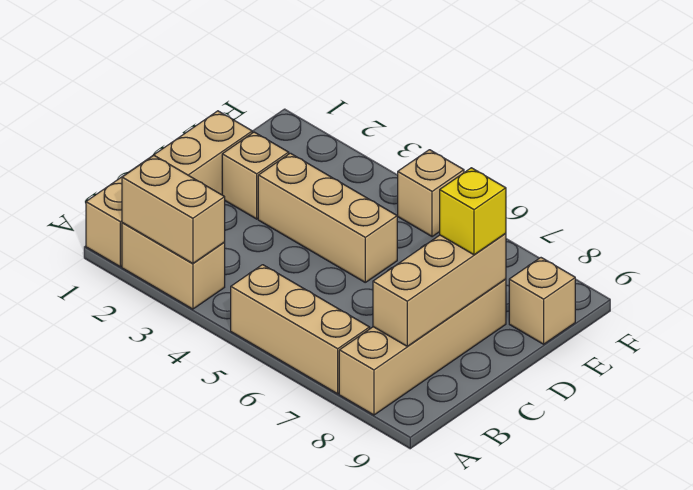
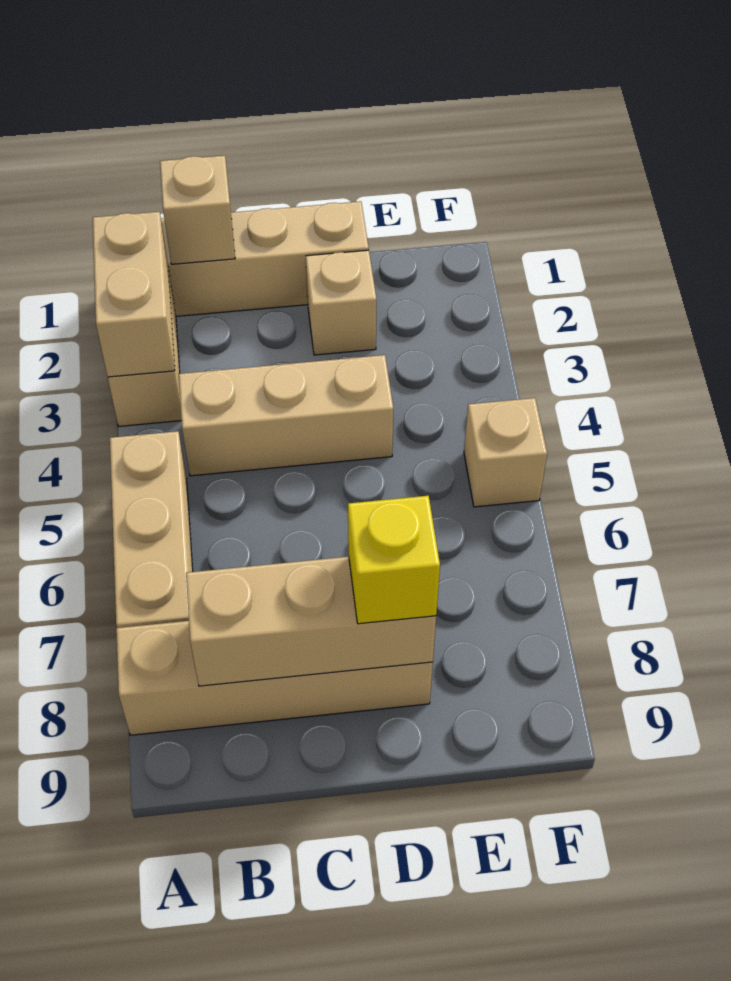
tan brick D3:D5 level 1 -> tan brick B4:D4 level 1
tan brick E9 level 1 -> tan brick B1 level 2

